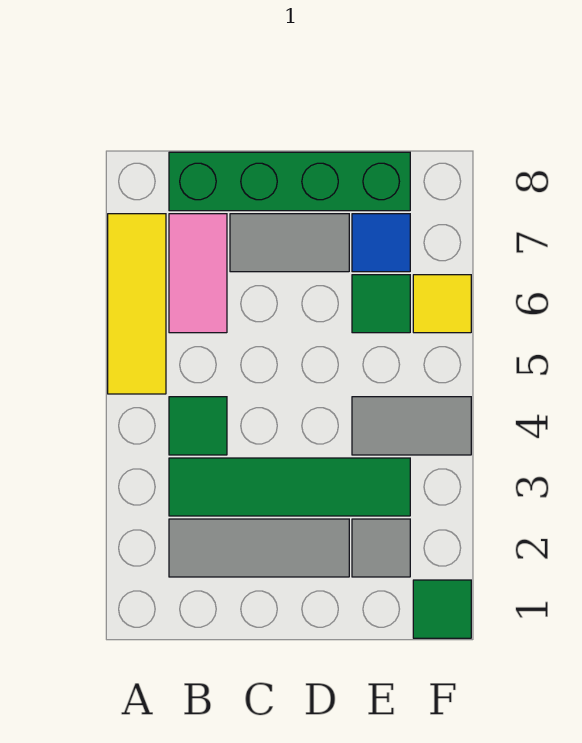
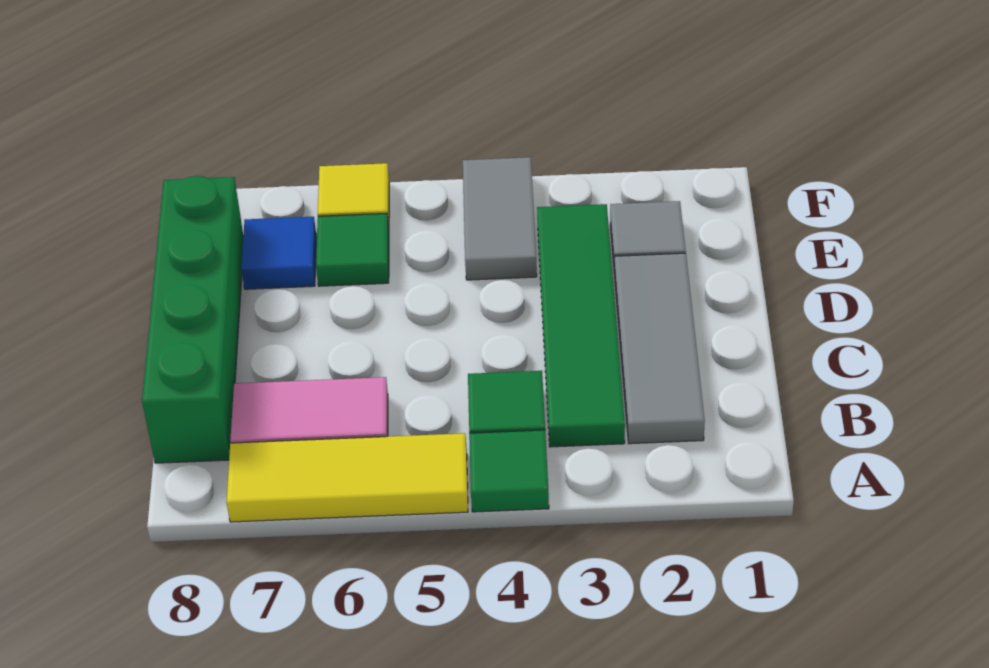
grey tile C7:D7 level 1 -> none
green tile F1 level 1 -> green tile A4 level 1

